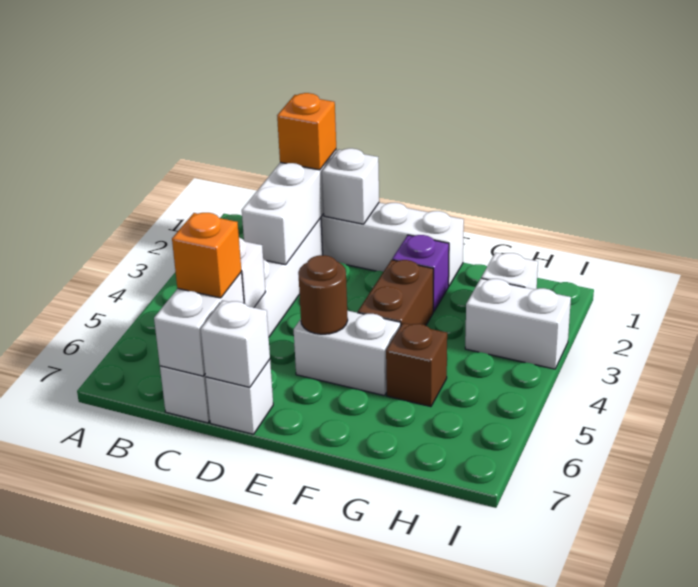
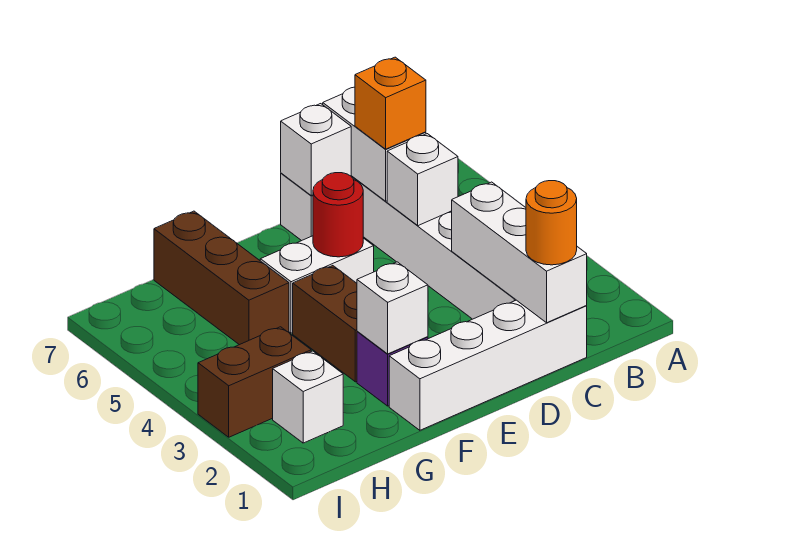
orange brick C1 level 3 -> orange round brick C1 level 3
white brick D1 level 2 -> white brick F2 level 2
brown round brick E5 level 2 -> red round brick E5 level 2
brown brick G5 level 1 -> brown brick G5:G7 level 1
white brick H3:I3 level 1 -> brown brick H3:I3 level 1

